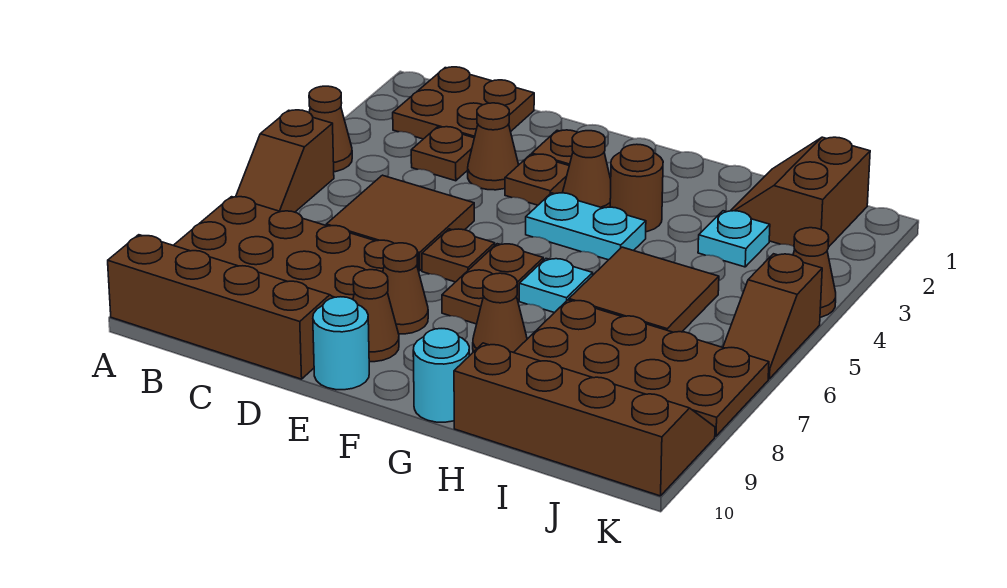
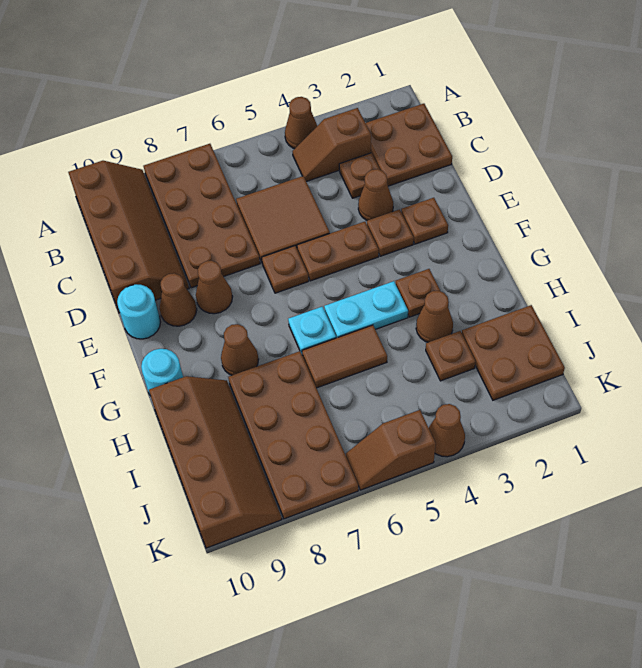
brown slope A5:A6 level 1 top 5 -> brown slope B3:B4 level 1 top 3
brown cone F3 level 1 -> brown cone H3 level 1
cyan plate F4:G4 level 1 -> cyan plate G4:G5 level 1
brown plate F6:F7 level 1 -> brown plate E4:E5 level 1
brown round brick G3 level 1 -> brown plate G3 level 1
brown tile H5:I6 level 1 -> brown tile H5:H6 level 1
brown slope I1:J2 level 1 top J -> brown plate I1:J2 level 1
cyan plate I3 level 1 -> brown plate I3 level 1

